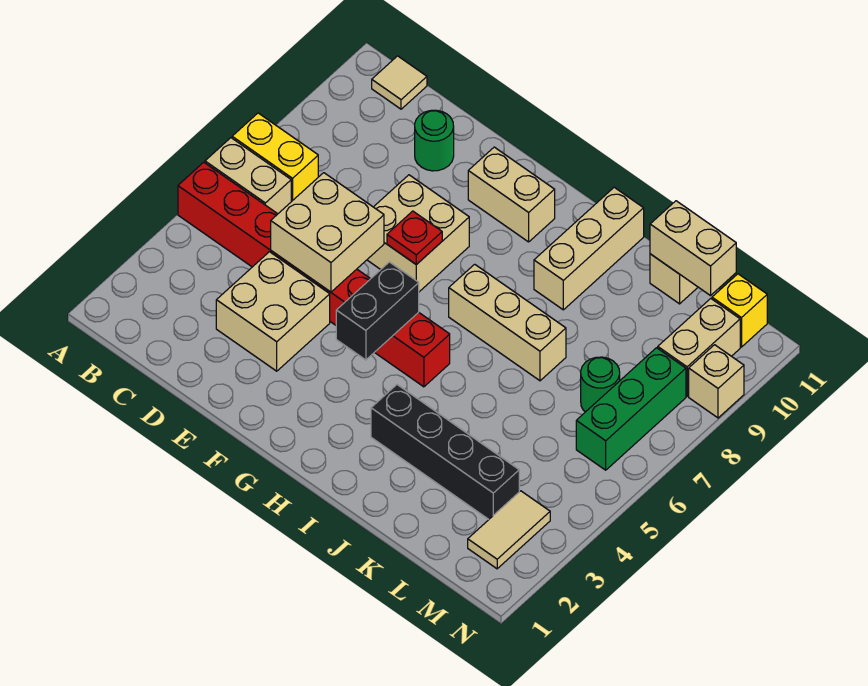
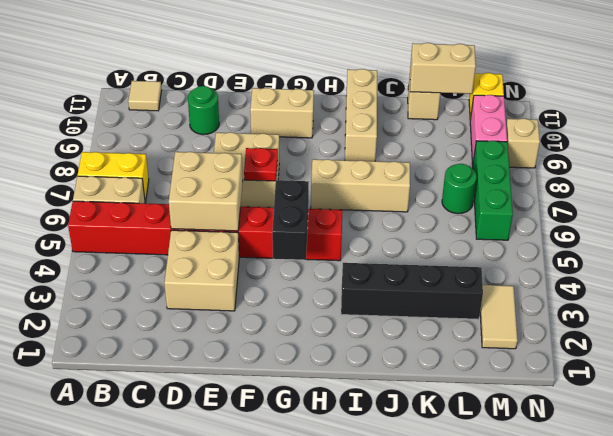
tan brick M9:M10 level 1 -> pink brick M9:M10 level 1

